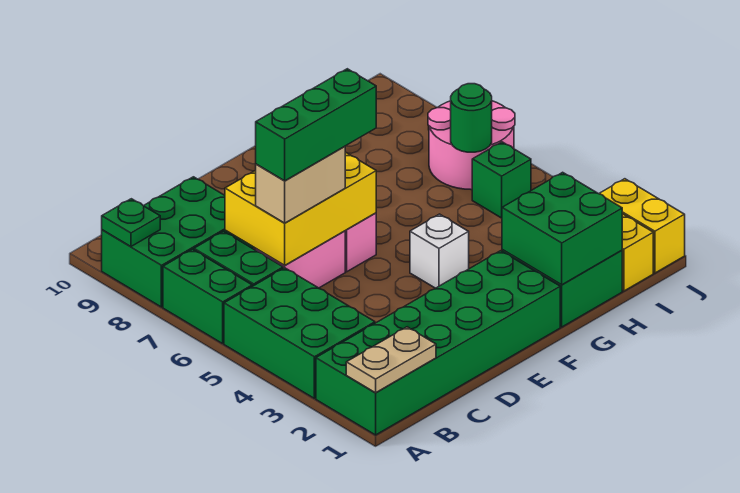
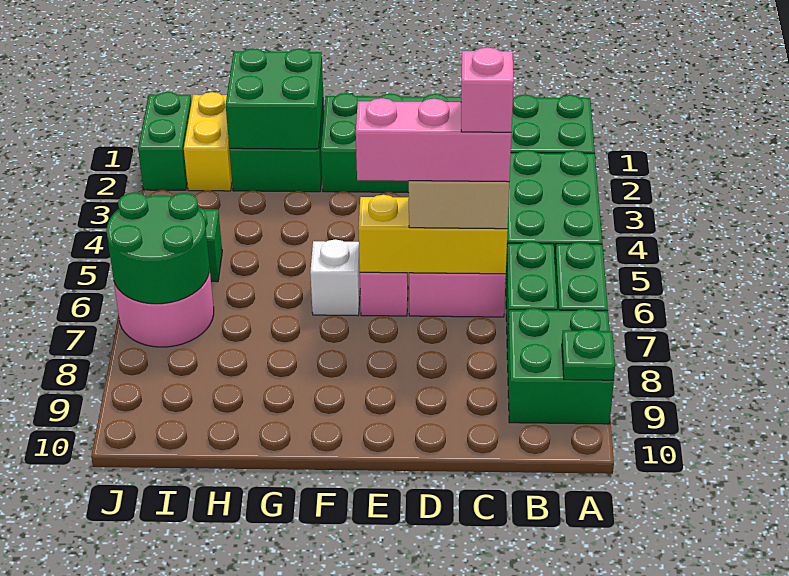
tan plate A1:B1 level 2 -> none
green brick A8:C9 level 1 -> green brick A8:B9 level 1
yellow brick C6:E7 level 2 -> yellow brick C6:E6 level 2
green brick C6:E6 level 4 -> pink brick C6:E6 level 4
none -> pink brick C6 level 5
white brick F4 level 1 -> white brick F6 level 1
green round brick I6 level 2 -> green round brick I6:J7 level 2
yellow brick J1:J2 level 1 -> green brick J1:J2 level 1

